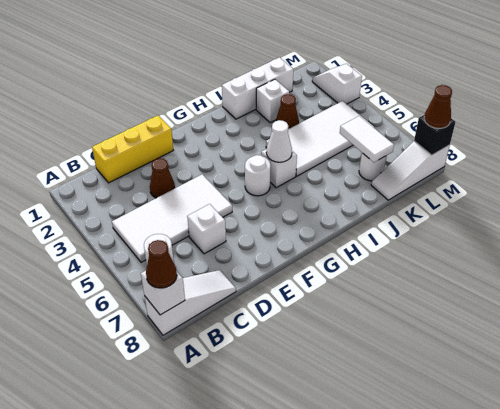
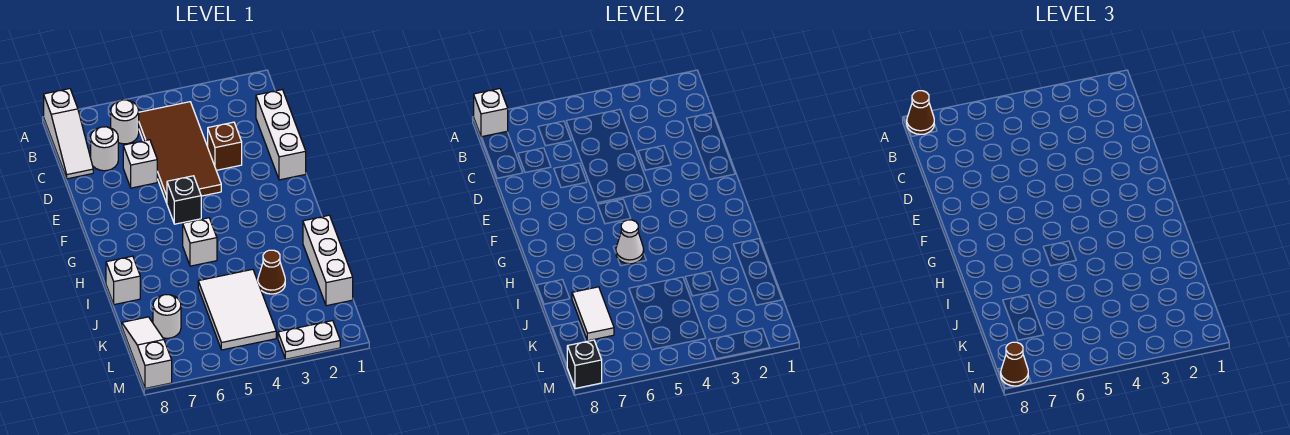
white tile B4:E5 level 1 -> brown tile B4:E5 level 1
yellow brick C1:E1 level 1 -> white brick C1:E1 level 1
brown cone D3 level 1 -> brown brick D3 level 1
none -> black brick F5 level 1
white round brick G5 level 1 -> white round brick C7 level 1
white tile I4:L5 level 1 -> white tile J4:L5 level 1
white brick J2 level 1 -> white brick I8 level 1
white tile K6:K7 level 2 -> white tile J7:K7 level 2
white slope M2:M3 level 1 top 3 -> white plate M2:M3 level 1

